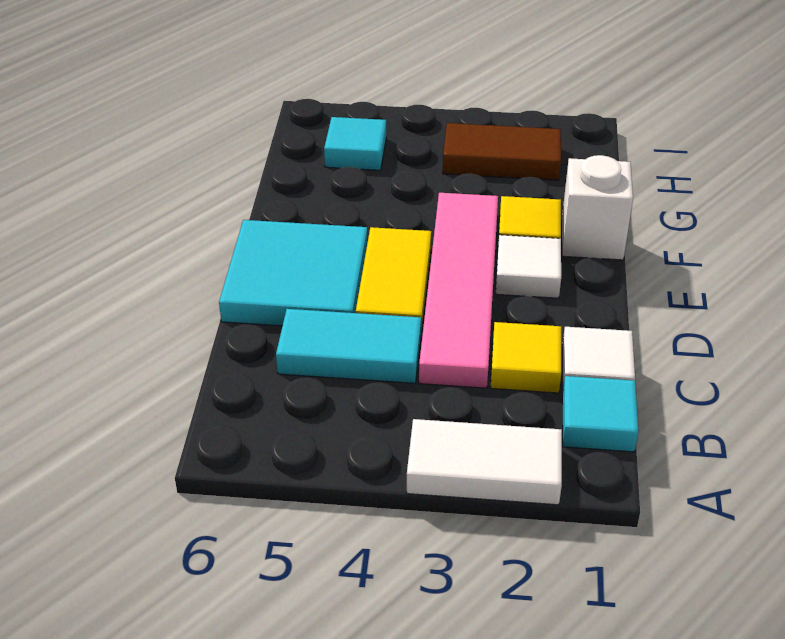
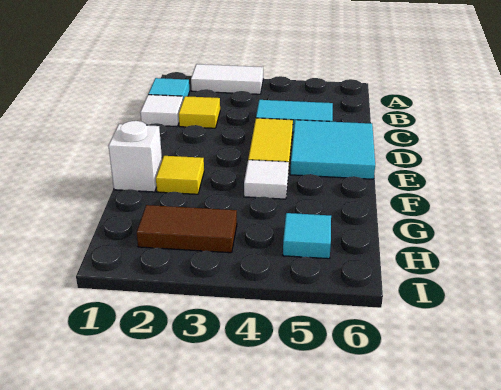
pink tile C3:F3 level 1 -> none
white tile E2 level 1 -> white tile F4 level 1

